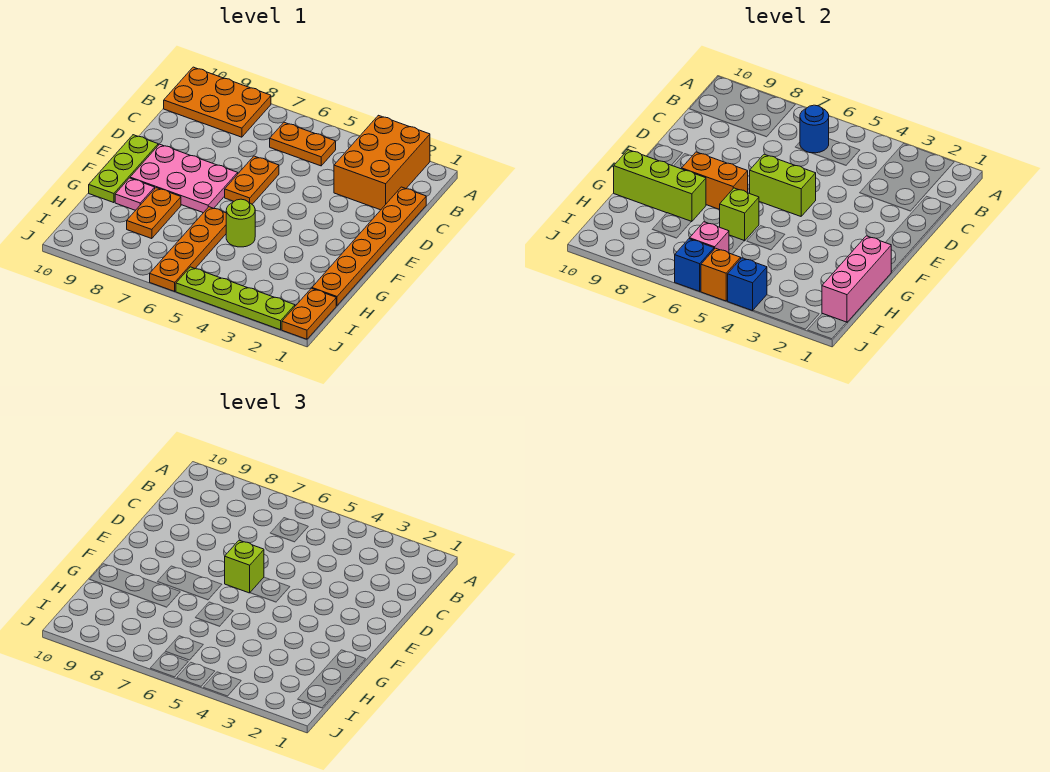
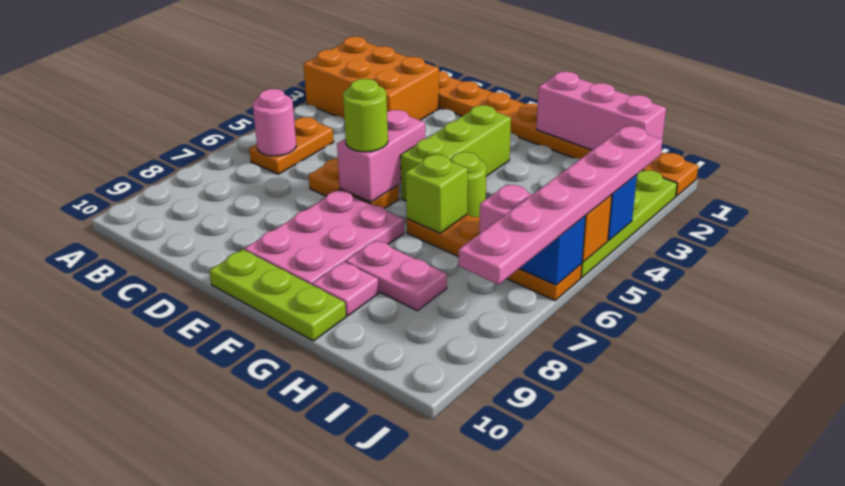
orange plate A8:B10 level 1 -> none
blue round brick B6 level 2 -> pink round brick B6 level 2
lime brick E5:E6 level 2 -> pink brick E5:E6 level 2
lime brick E6 level 3 -> lime round brick E6 level 3
orange brick F7:F8 level 2 -> none
orange plate G8:H8 level 1 -> pink plate G8:H8 level 1
lime brick G8:G10 level 2 -> lime brick F3:F5 level 1
none -> pink plate J3:J8 level 3

